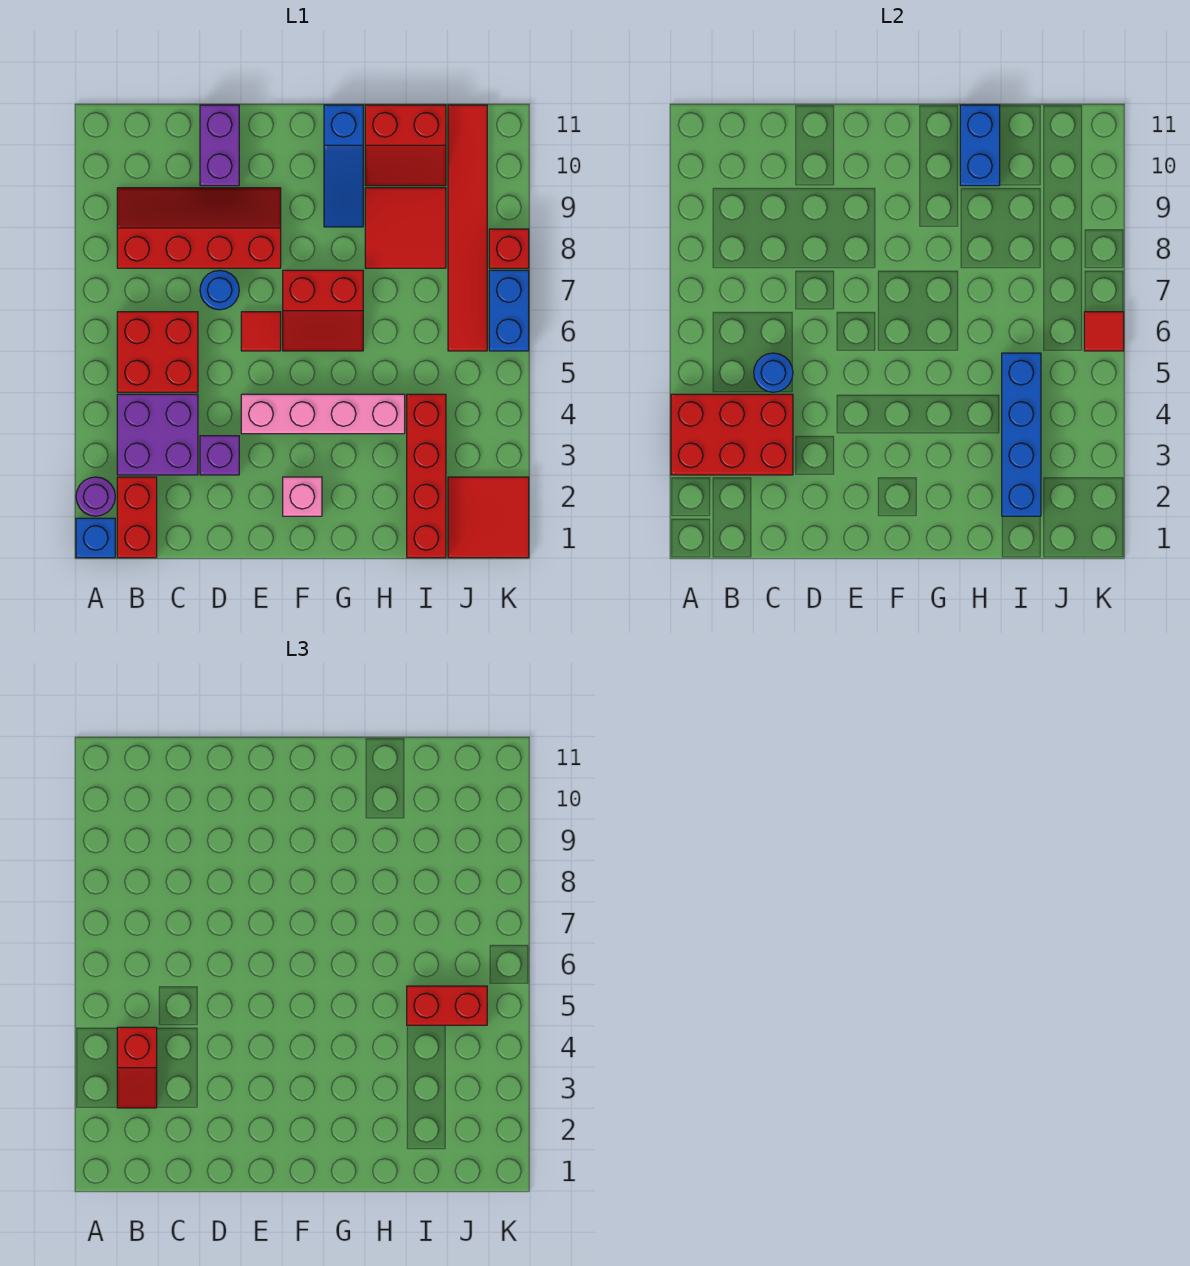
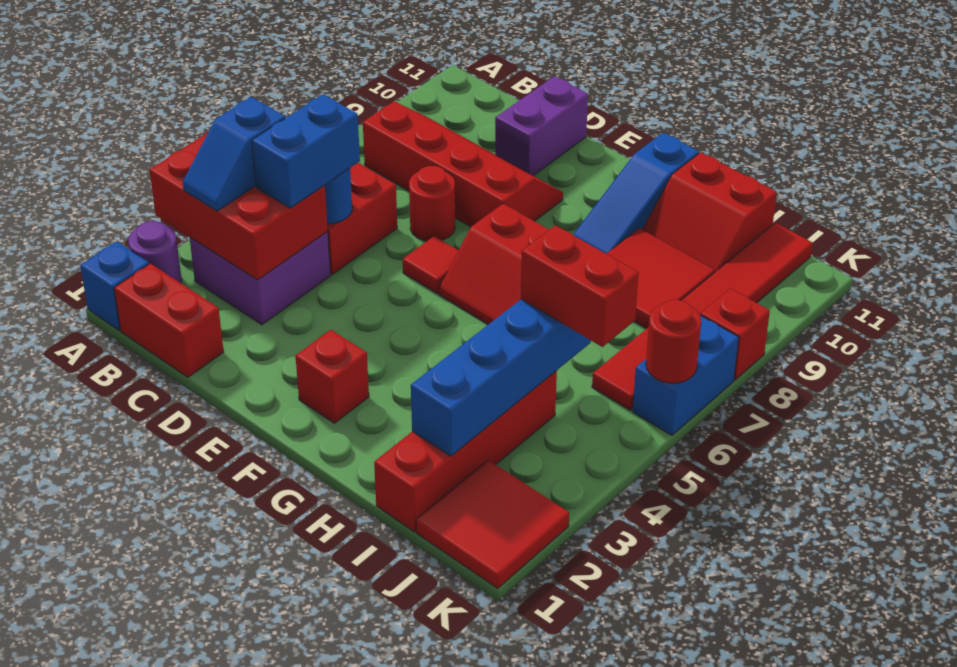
red brick B1:B2 level 1 -> red brick B1:C1 level 1
red slope B3:B4 level 3 top 4 -> blue slope B3:B4 level 3 top 4
purple brick D3 level 1 -> none
blue round brick D7 level 1 -> red round brick D7 level 1
pink brick E4:H4 level 1 -> none
pink brick F2 level 1 -> red brick F2 level 1
blue brick H10:H11 level 2 -> blue brick C4:C5 level 3
red tile K6 level 2 -> red round brick K6 level 2

